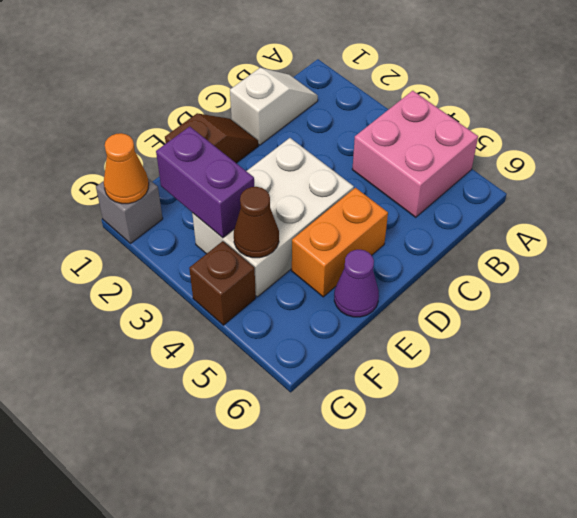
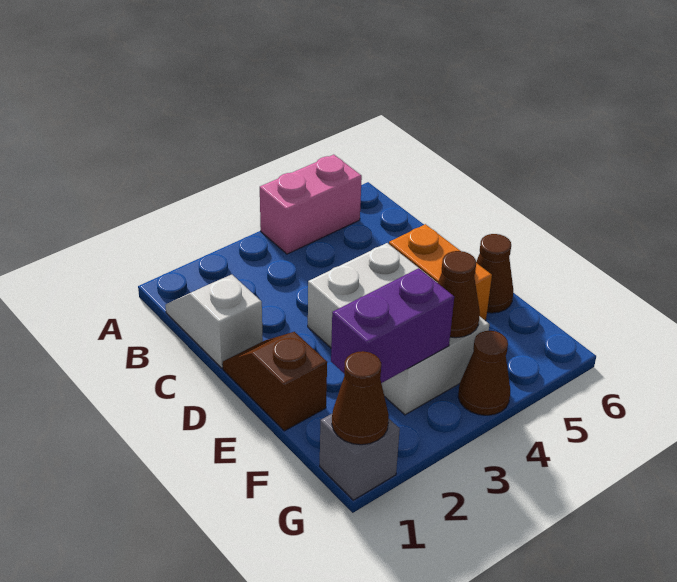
pink brick A4:B5 level 1 -> pink brick A4:A5 level 1
purple cone E6 level 1 -> brown cone E6 level 1
orange cone G1 level 2 -> brown cone G1 level 2
brown brick G4 level 1 -> brown cone G4 level 1

